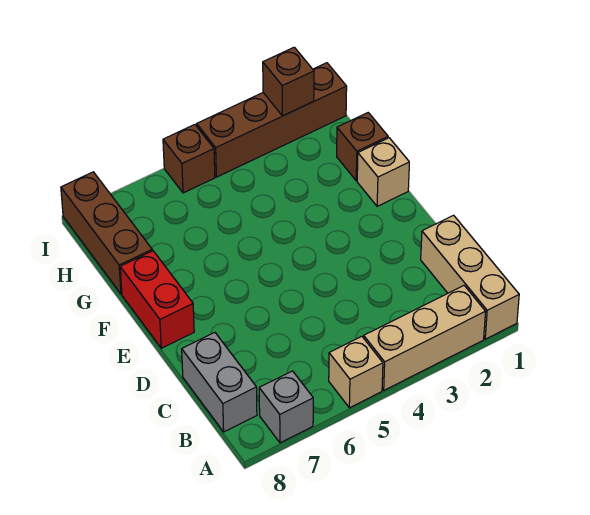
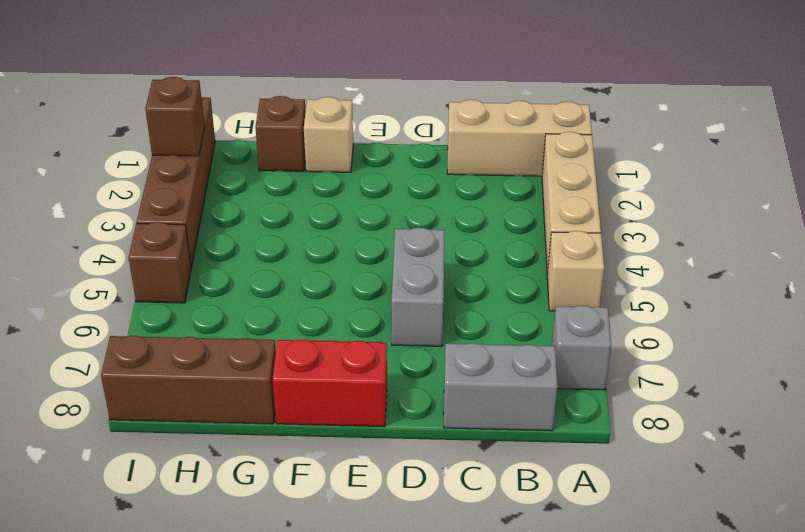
none -> grey brick D5:D6 level 1

